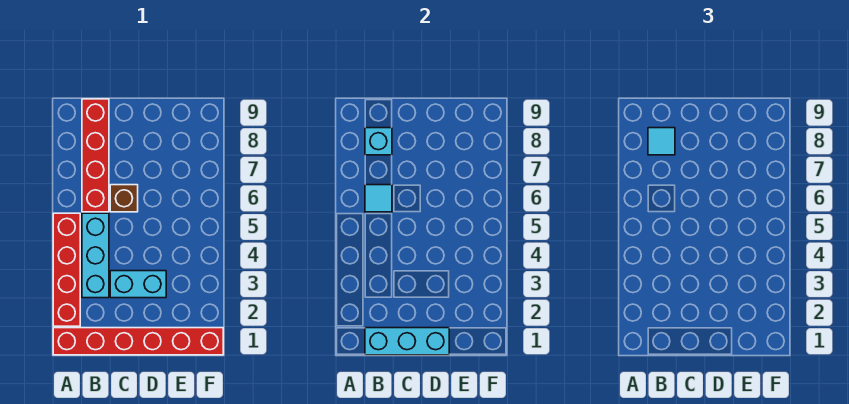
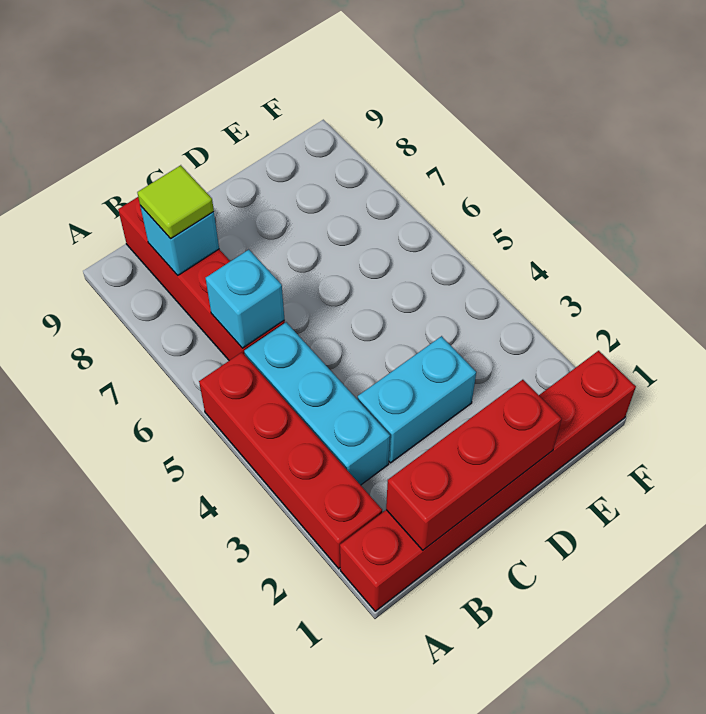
cyan brick B1:D1 level 2 -> red brick B1:D1 level 2
cyan tile B6 level 2 -> cyan brick B6 level 2
cyan tile B8 level 3 -> lime tile B8 level 3
brown brick C6 level 1 -> none

